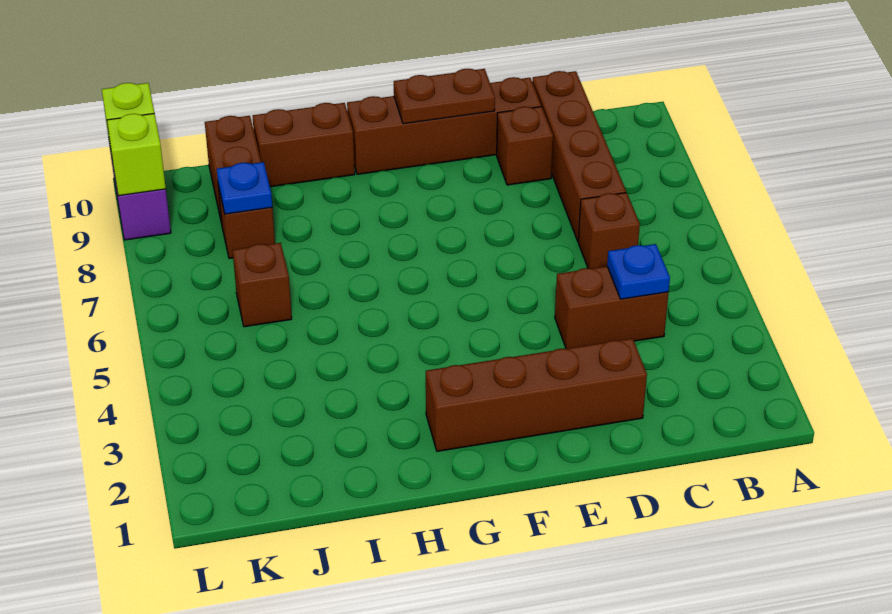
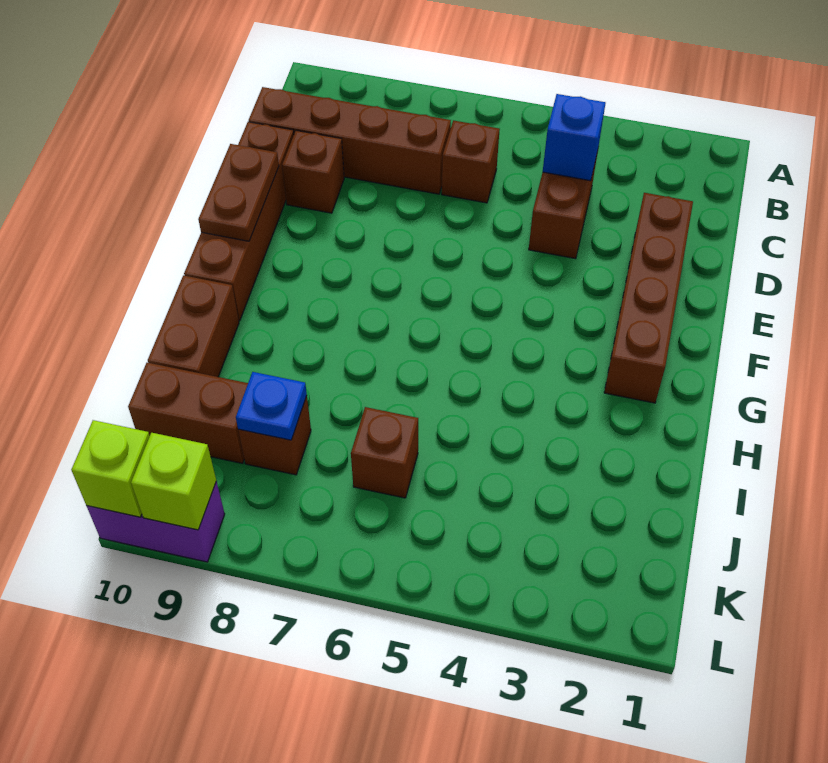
blue plate C4 level 2 -> blue brick C4 level 2

